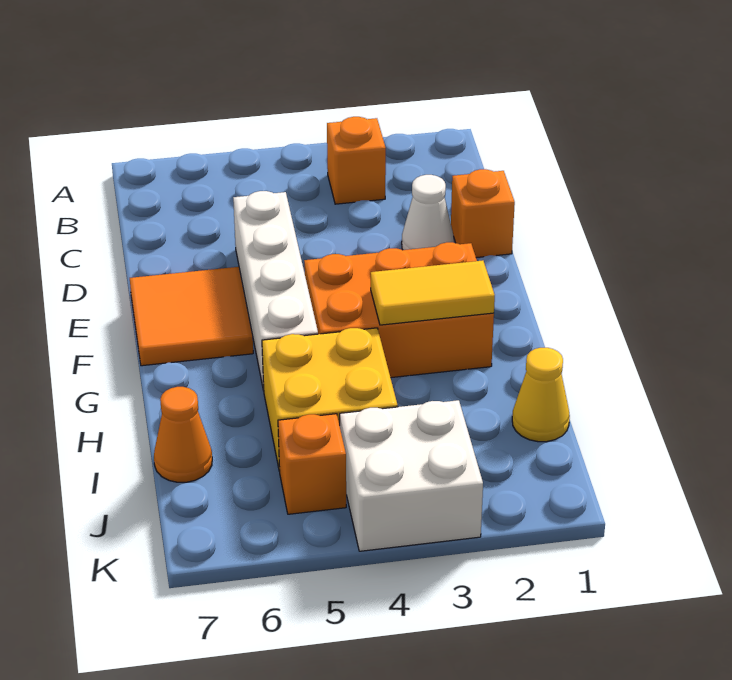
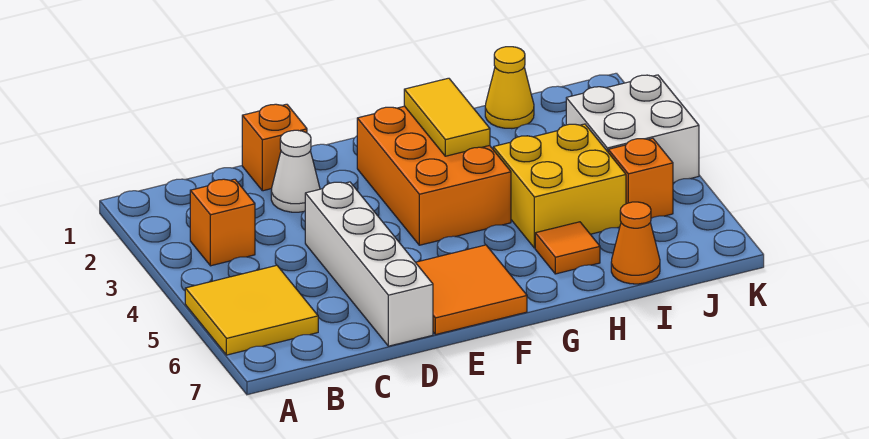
none -> yellow tile A5:B6 level 1
white brick D5:G5 level 1 -> white brick D4:D7 level 1
none -> orange tile H6 level 1

